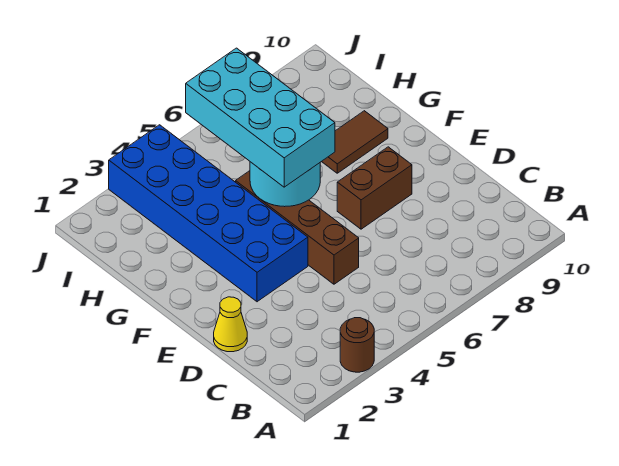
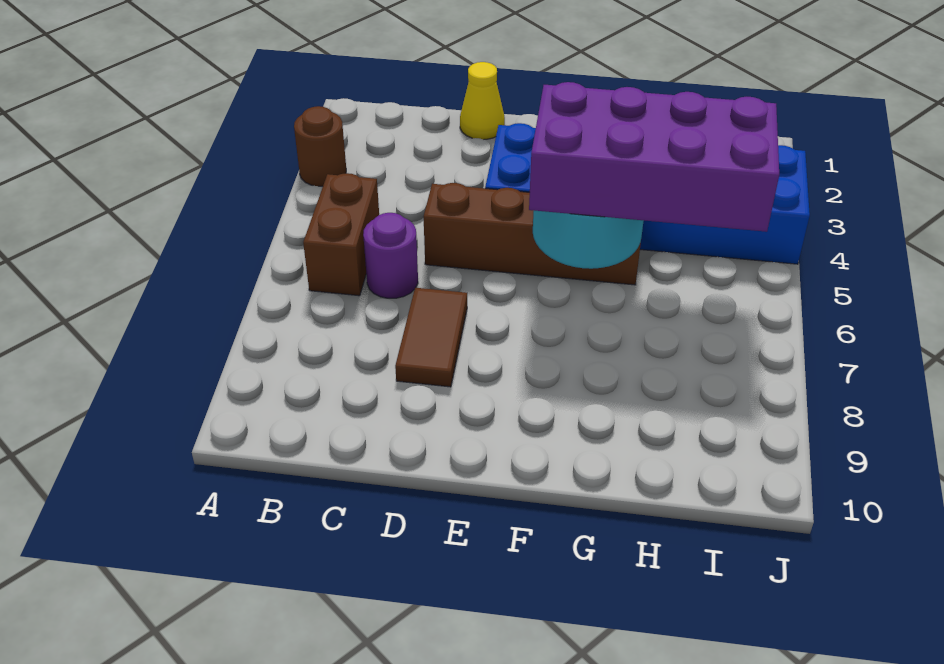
none -> purple round brick C6 level 1
brown brick E7:E8 level 1 -> brown brick B5:B6 level 1
cyan brick F5:I6 level 3 -> purple brick F5:I6 level 3
brown tile G8:G9 level 1 -> brown tile D7:D8 level 1

